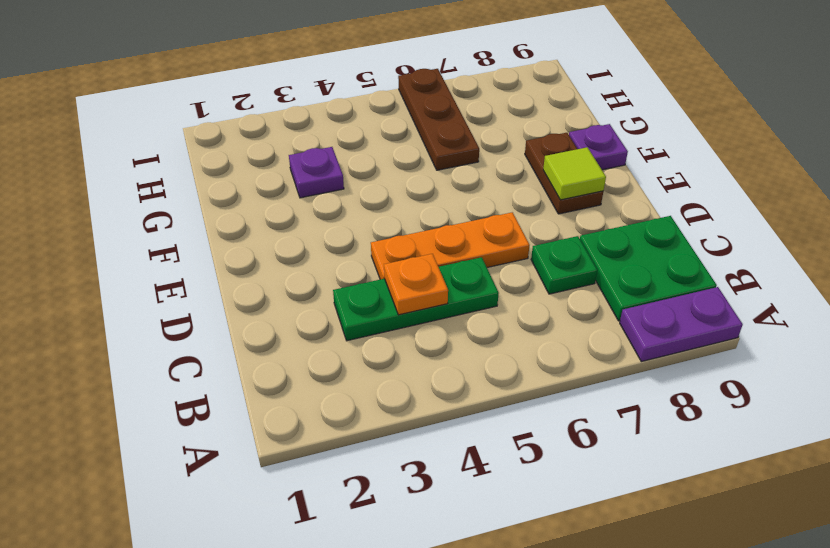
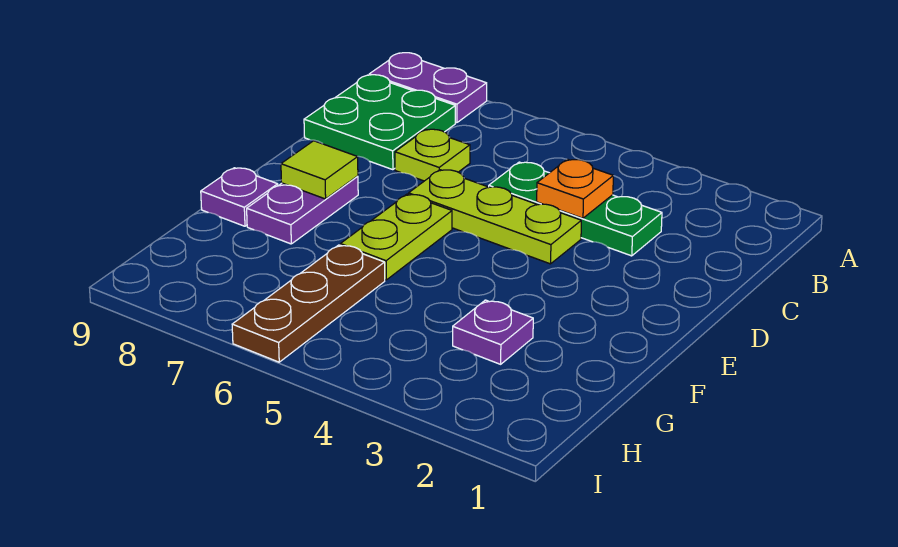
green plate C7 level 1 -> lime plate C7 level 1
orange plate D4:D6 level 1 -> lime plate D4:D6 level 1
none -> lime plate E6:F6 level 1
brown plate E8:F8 level 1 -> purple plate E8:F8 level 1

